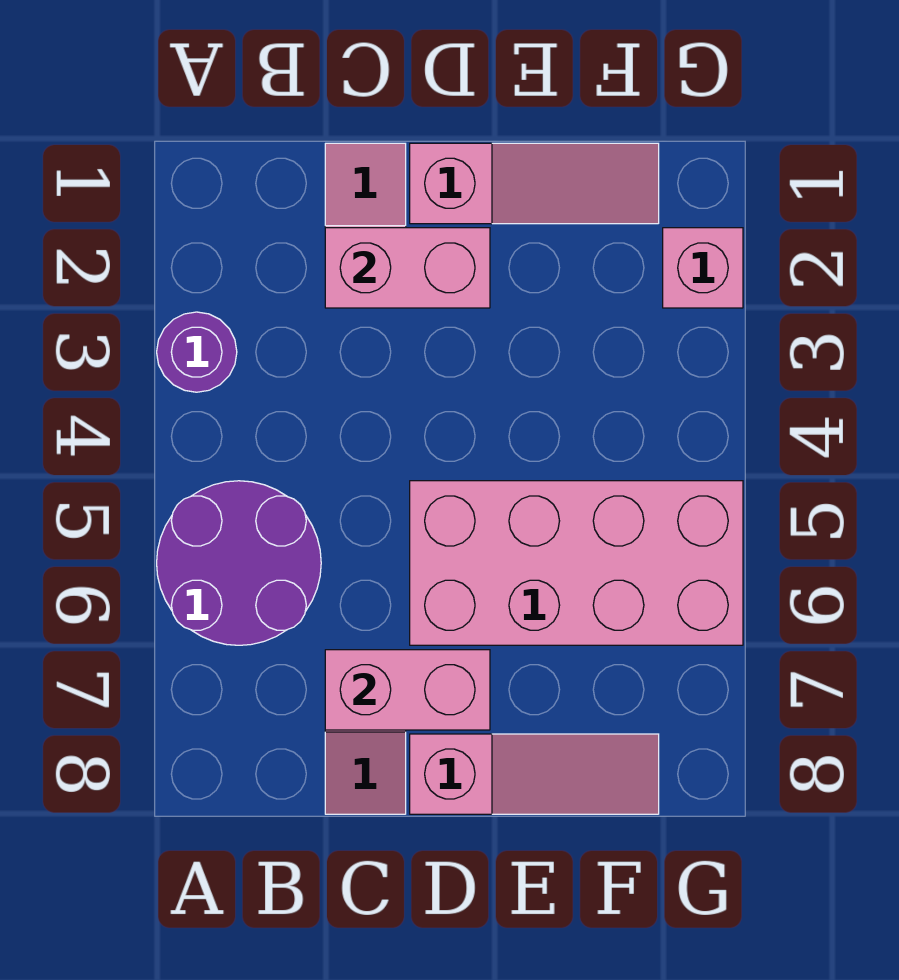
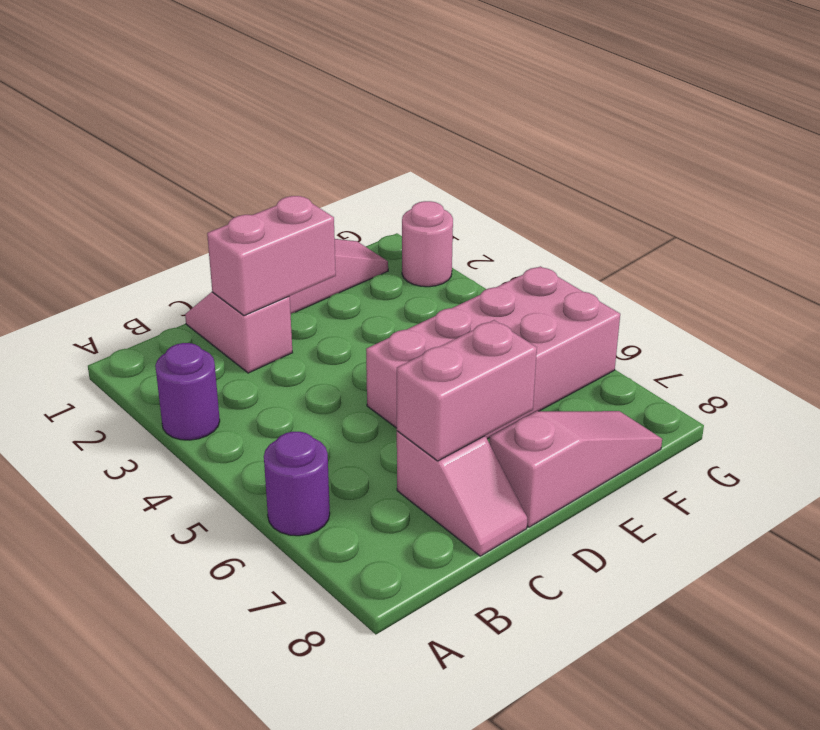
purple round brick A5:B6 level 1 -> purple round brick A6 level 1
pink brick G2 level 1 -> pink round brick G2 level 1

